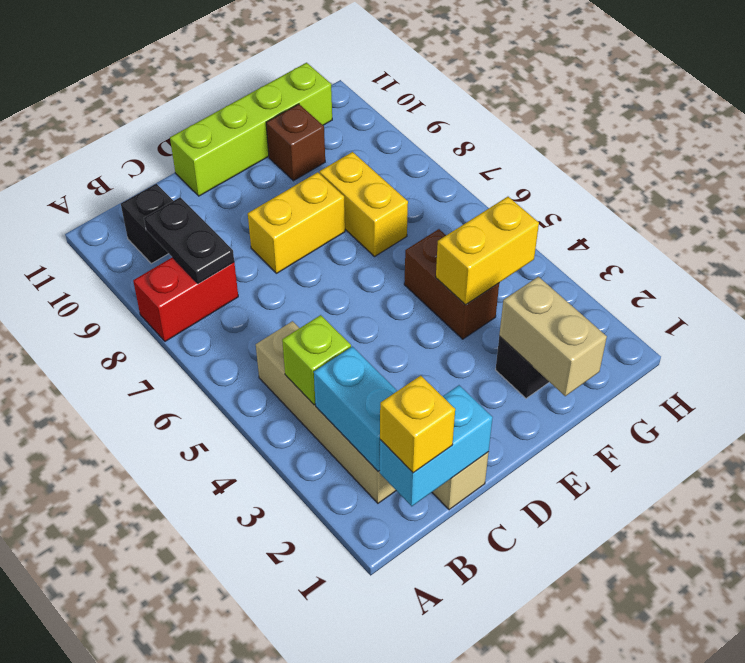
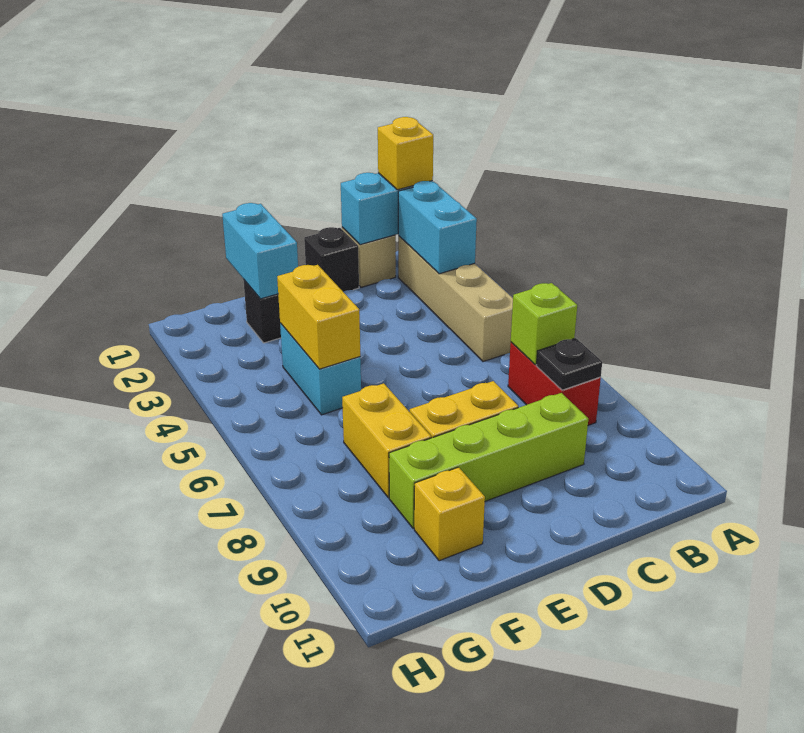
red brick A8:B8 level 1 -> red brick B7:B8 level 1
lime brick B4 level 2 -> lime brick B7 level 2
black plate B8:B9 level 2 -> black plate B8 level 2
black brick B10 level 1 -> black brick D1 level 1
lime brick D11:G11 level 1 -> lime brick C9:F9 level 1
tan brick F1:F2 level 2 -> cyan brick F1:F2 level 2
brown brick F4:F5 level 1 -> cyan brick F4:F5 level 1
yellow brick F4:G4 level 2 -> yellow brick F4:F5 level 2
brown brick F10 level 1 -> yellow brick F10 level 1

